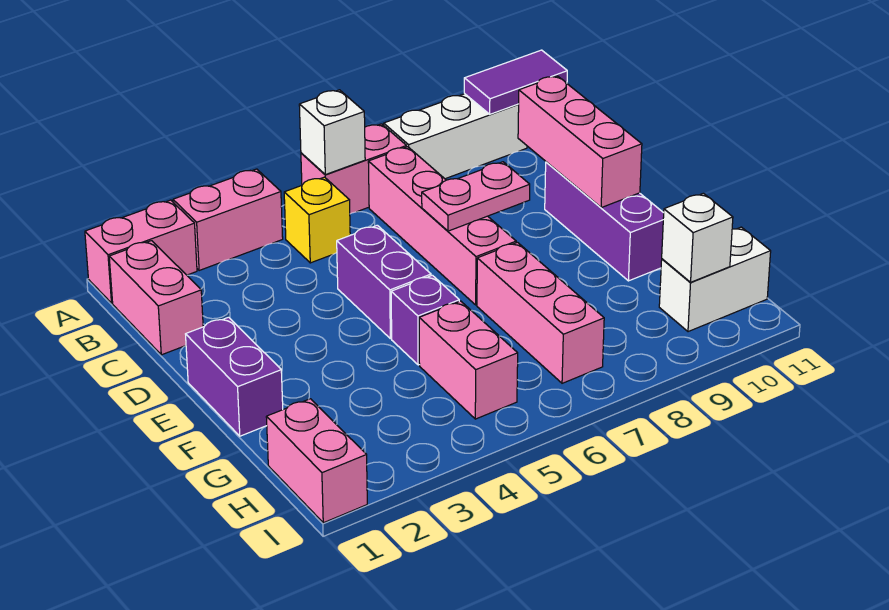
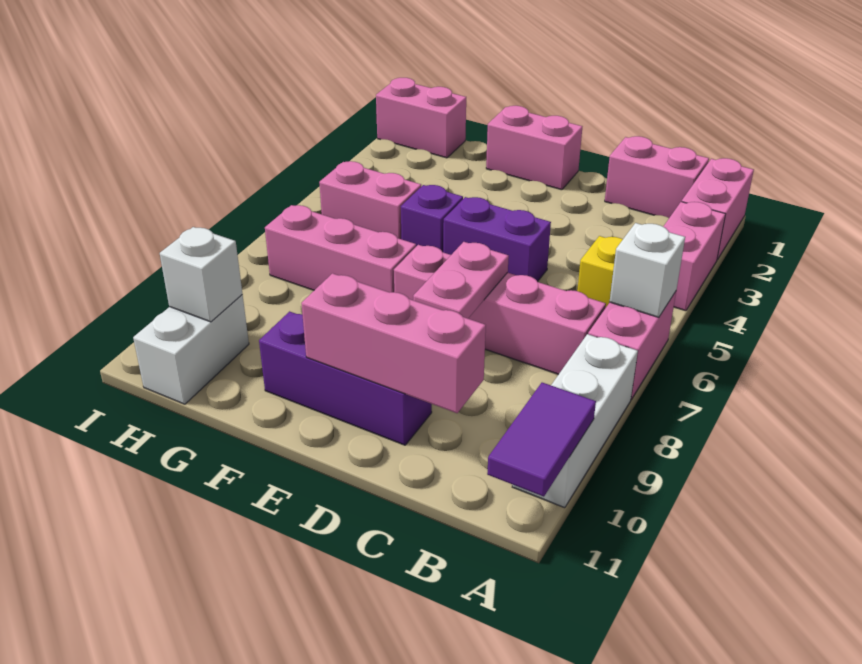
purple brick E1:F1 level 1 -> pink brick E1:F1 level 1

